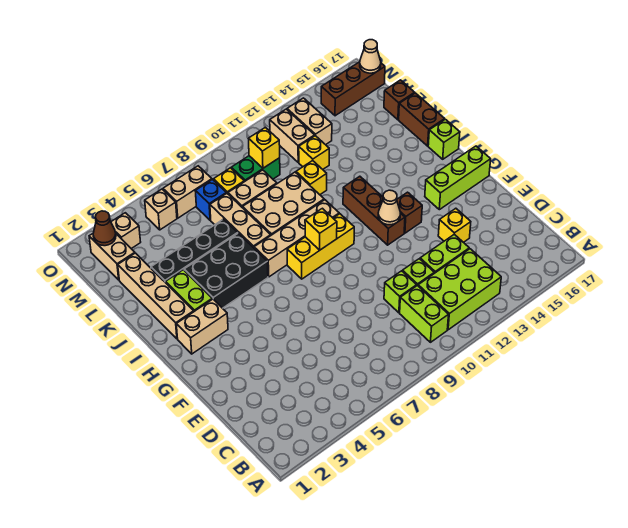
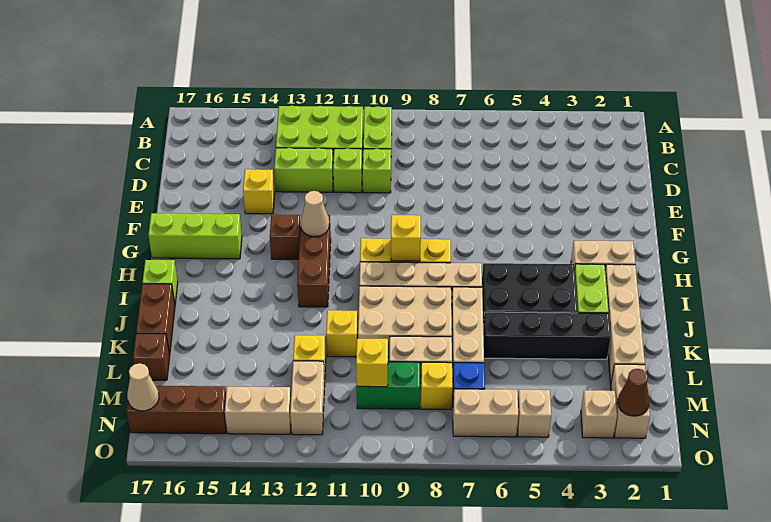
tan brick M13:N13 level 1 -> tan brick N13:N14 level 1

